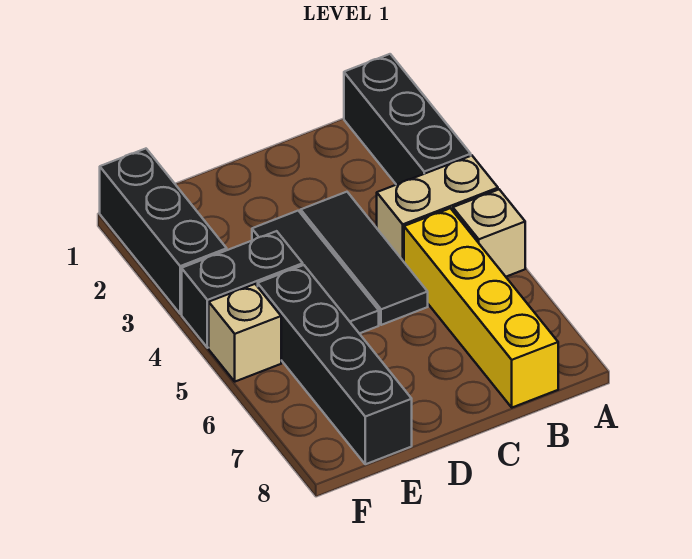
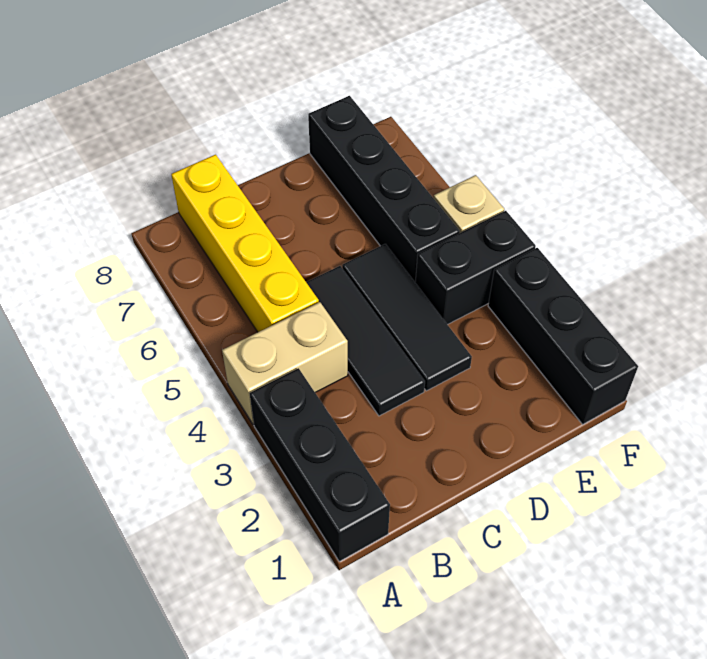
tan brick A5 level 1 -> none

